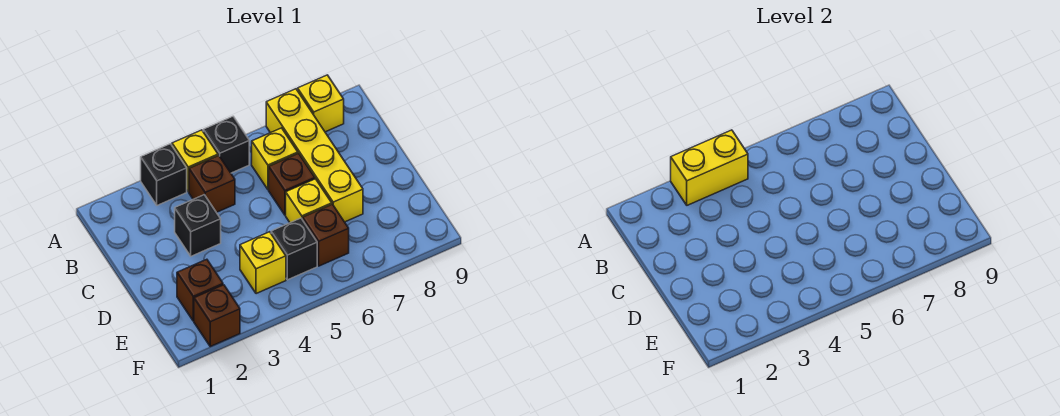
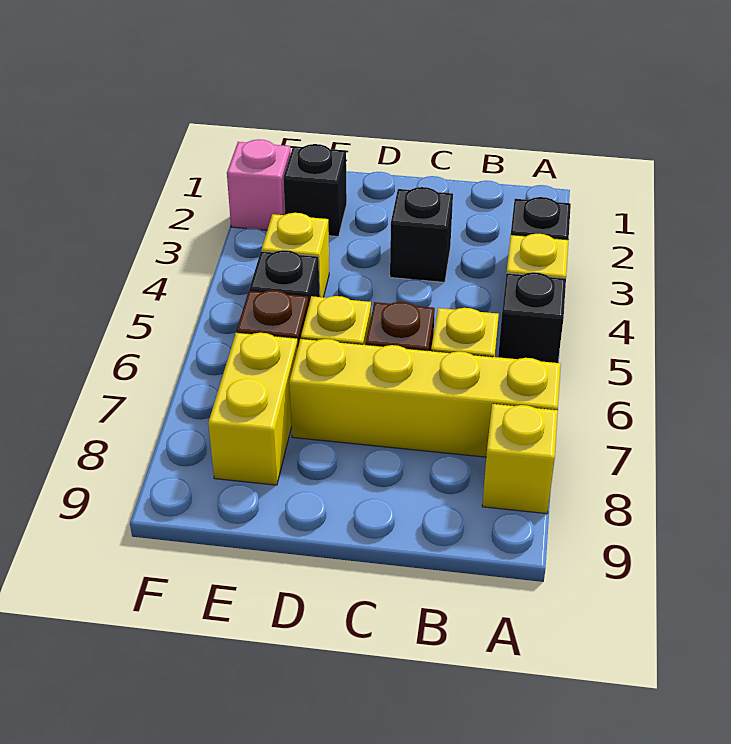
yellow brick A3:A4 level 2 -> yellow brick E7:E8 level 1
brown brick B4 level 1 -> none
brown brick E2 level 1 -> black brick E2 level 1
brown brick F2 level 1 -> pink brick F2 level 1

